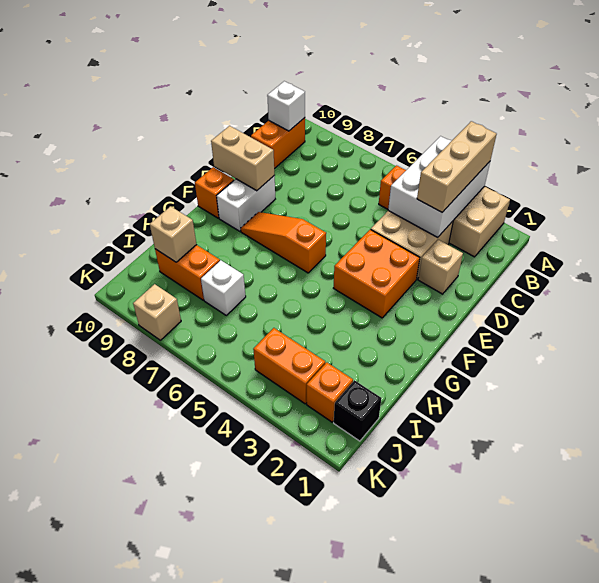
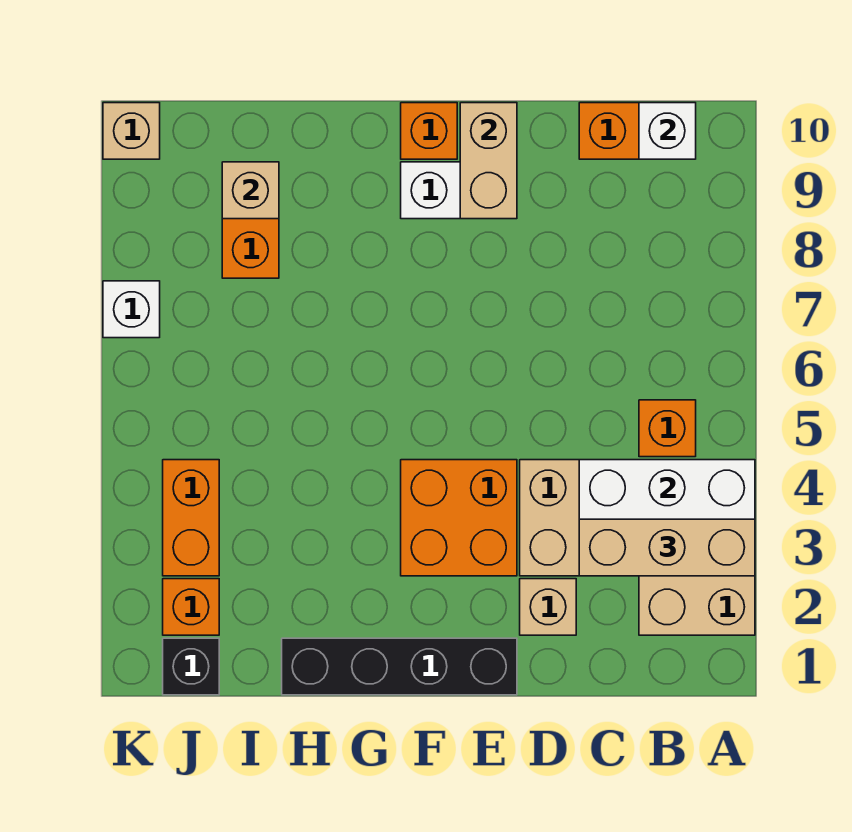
none -> black brick E1:H1 level 1
orange slope F6:F8 level 1 top 6 -> none
white brick I7 level 1 -> white brick K7 level 1
tan brick K8 level 1 -> tan brick K10 level 1

